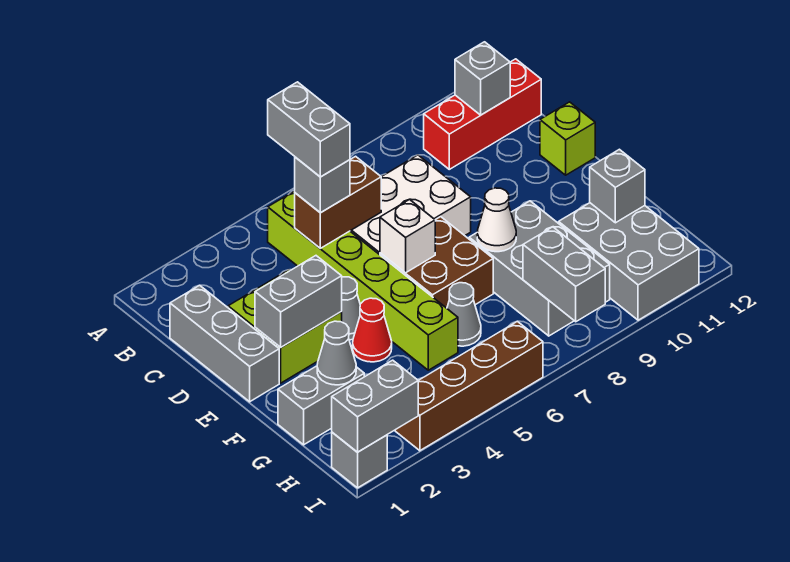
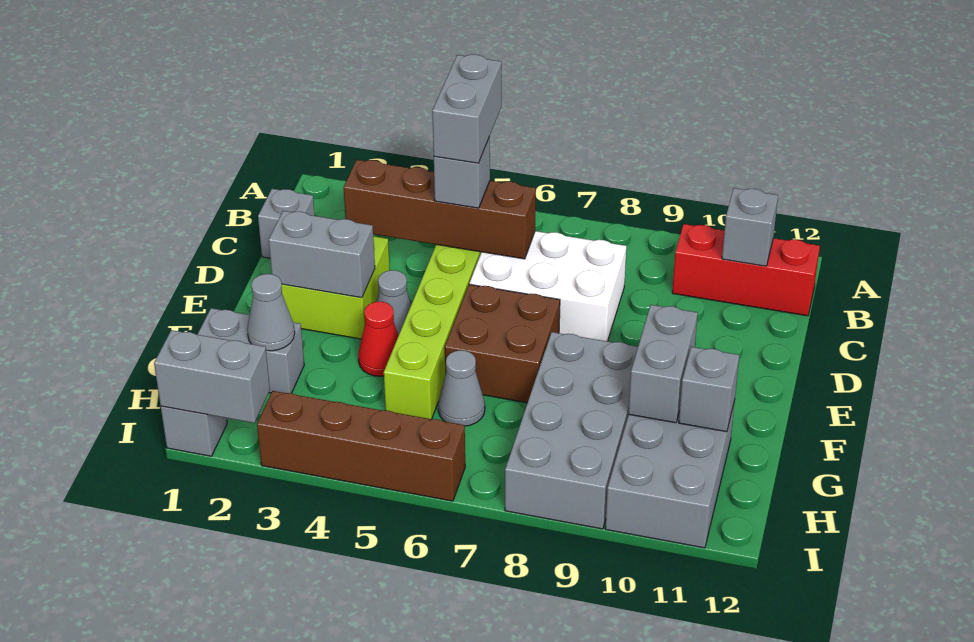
grey brick C1:E1 level 1 -> grey brick C1 level 1
brown brick C5:C6 level 2 -> brown brick C3:C6 level 2
lime brick D12 level 1 -> none
white brick E6 level 2 -> none
grey brick F8:H9 level 1 -> grey brick F8:I9 level 1
white cone F8 level 2 -> none
grey brick H8:I8 level 2 -> grey brick F10:G10 level 2

